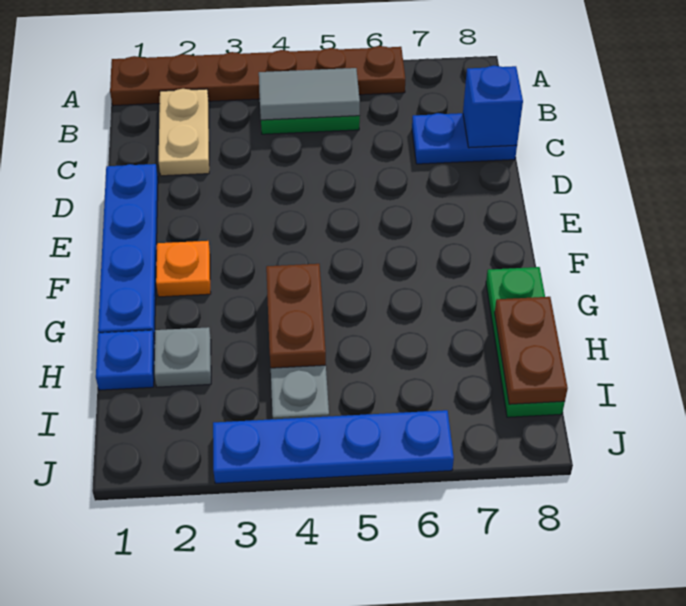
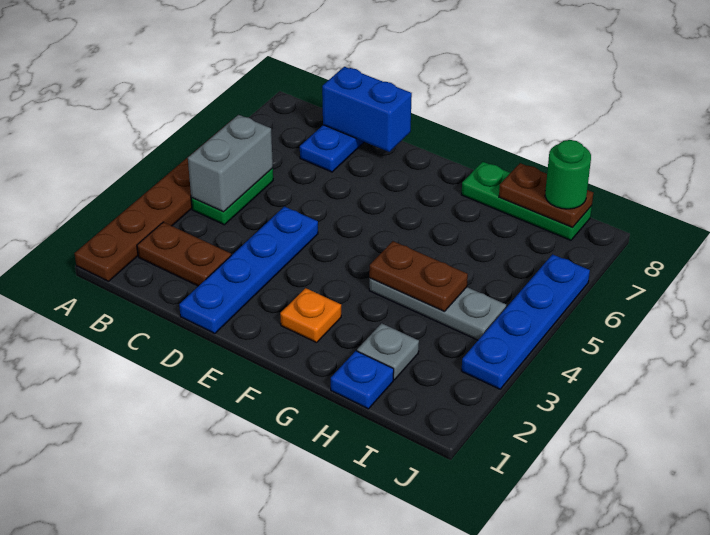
tan plate B2:C2 level 1 -> brown plate B2:C2 level 1
grey tile B4:B5 level 2 -> grey brick B4:B5 level 2
blue brick C8 level 2 -> blue brick C8:D8 level 2
blue plate D1:G1 level 1 -> blue plate D1:D4 level 1
none -> green round brick I8 level 3

